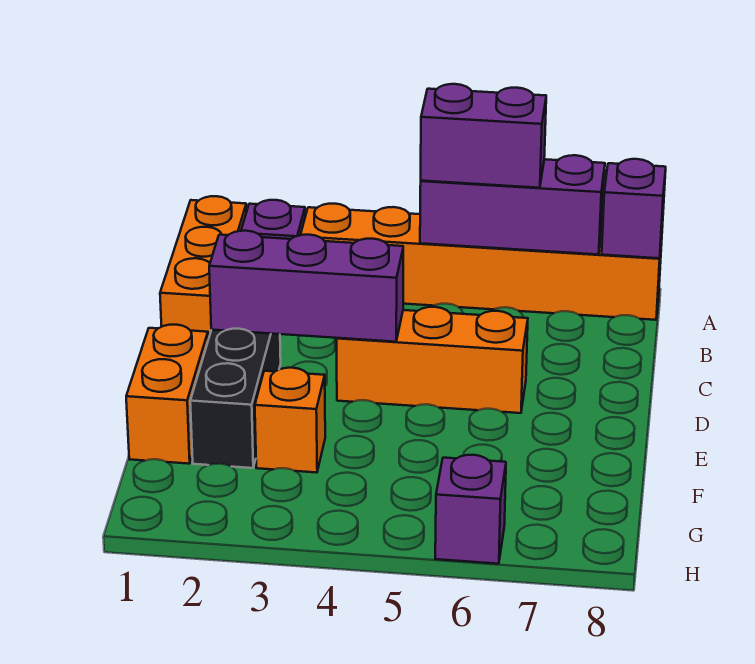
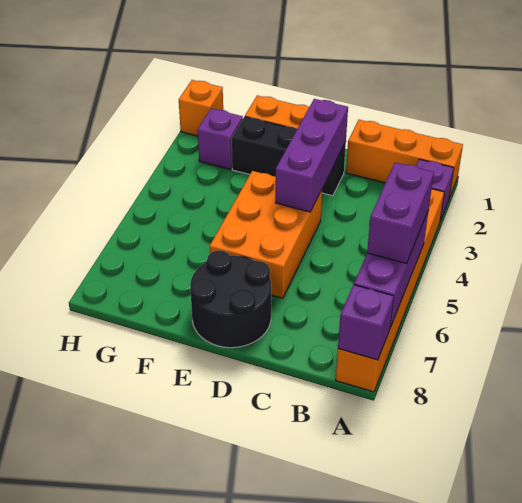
orange brick D4:D6 level 1 -> orange brick D4:E6 level 1
none -> black round brick D7:E8 level 1
orange brick F3 level 1 -> orange brick H1 level 1
purple brick H6 level 1 -> purple brick G2 level 1

